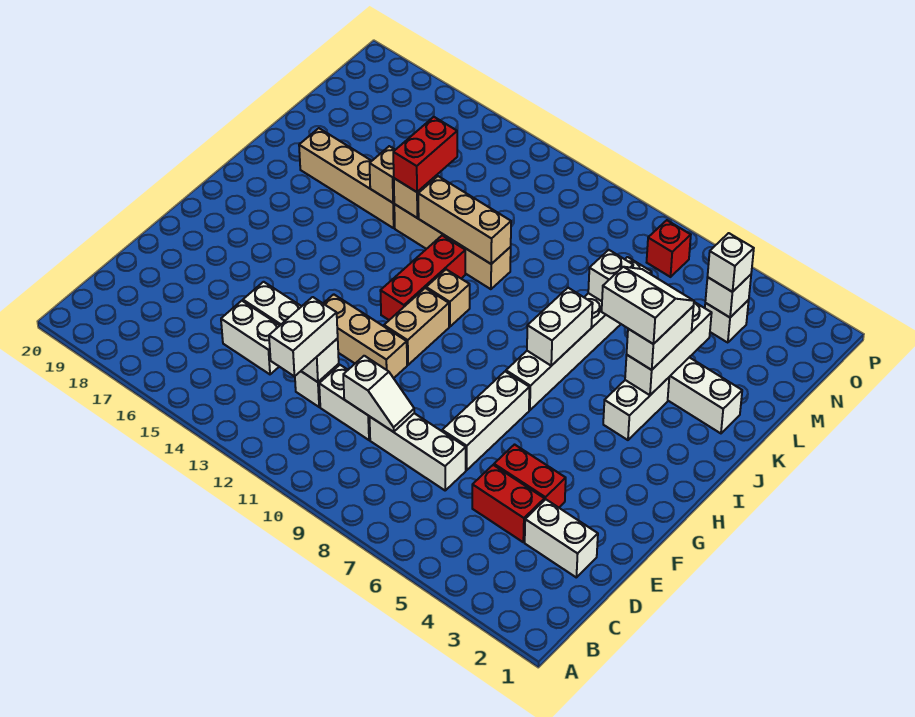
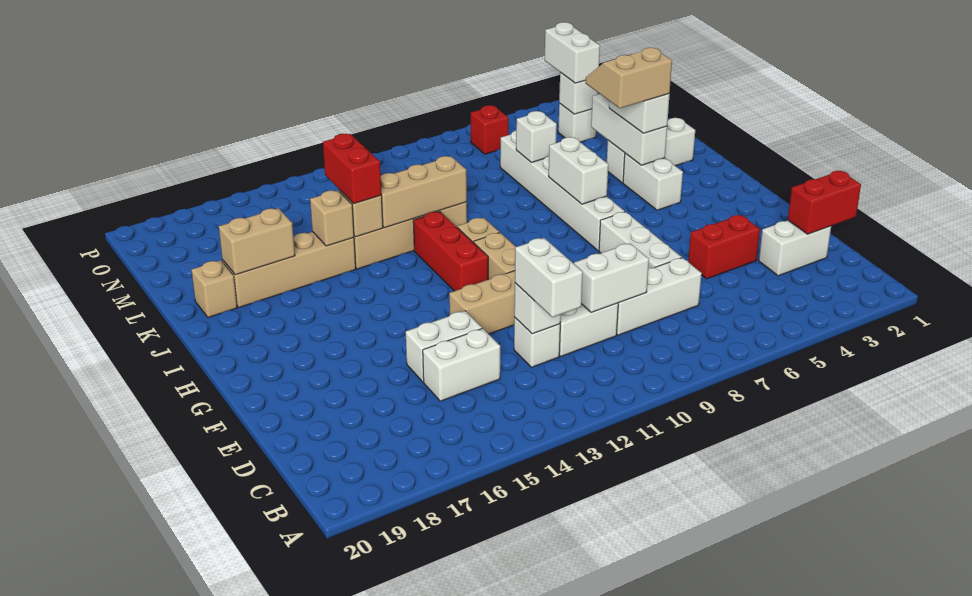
red brick D4:D5 level 1 -> red brick D1:D2 level 2
white slope D9:D10 level 2 top 10 -> white brick D9:D10 level 2
white slope J4:K5 level 4 top J -> tan slope J4:K5 level 4 top J
none -> tan brick K17:K18 level 2
none -> tan brick K19 level 1
white brick N4 level 3 -> white brick N4:O4 level 3

